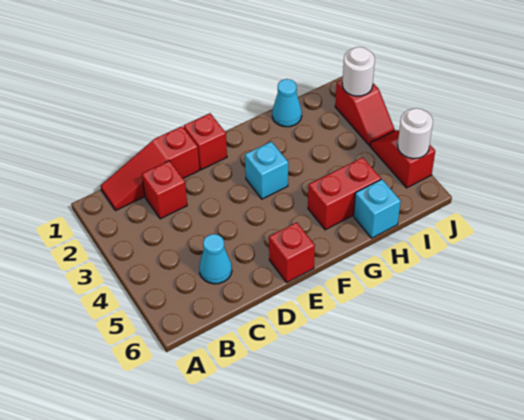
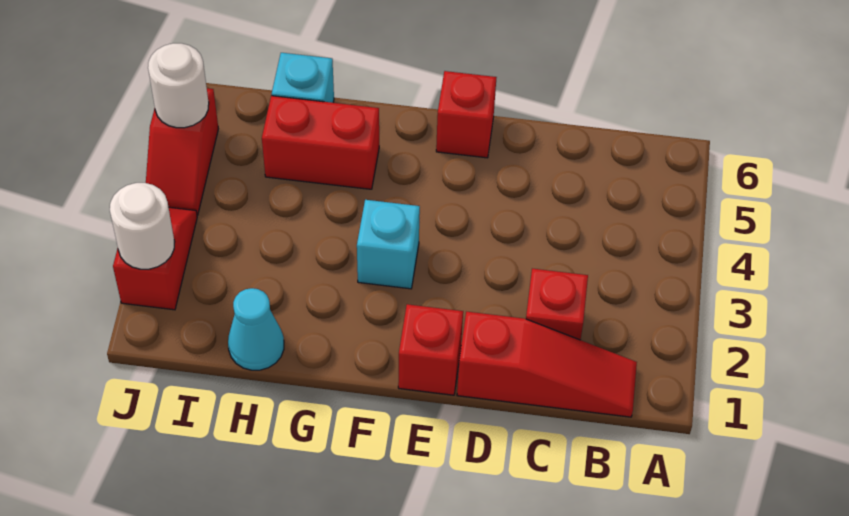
cyan cone C5 level 1 -> none

